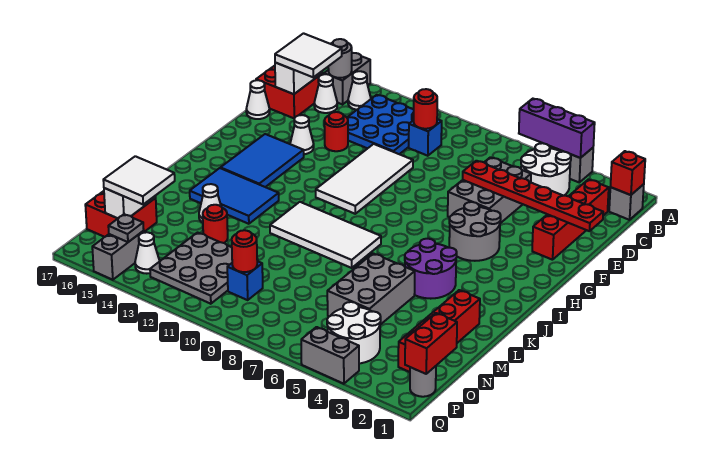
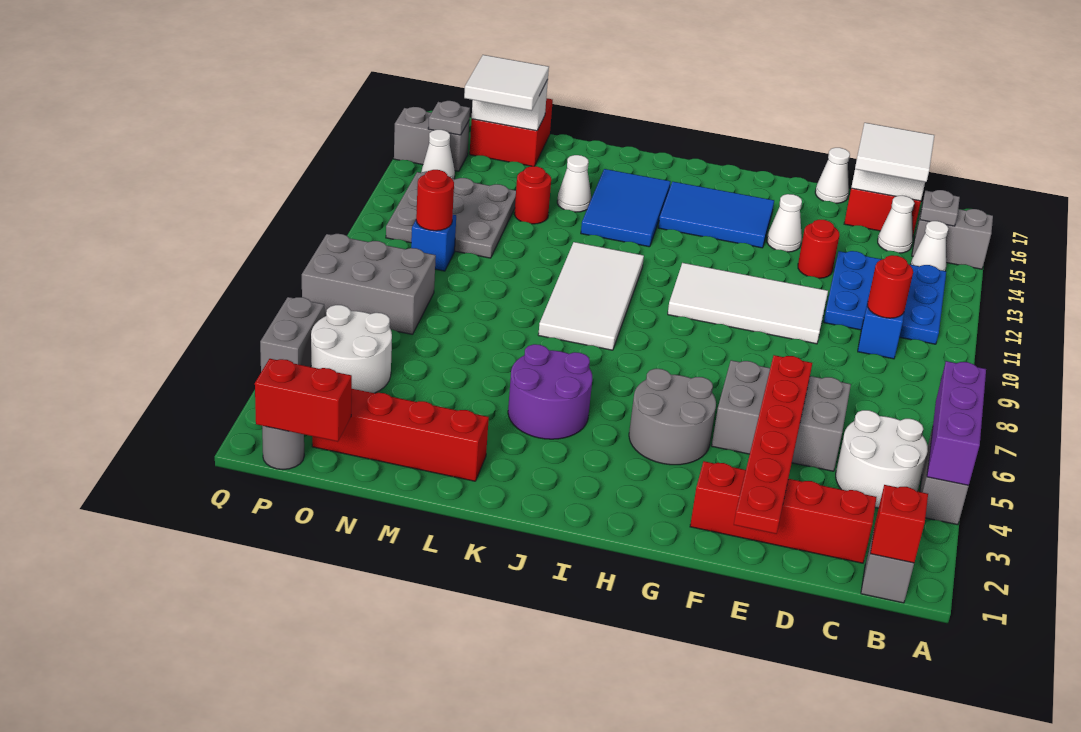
grey round brick B15 level 2 -> grey plate B15 level 2
grey brick L5:N6 level 1 -> grey brick O7:Q8 level 1

